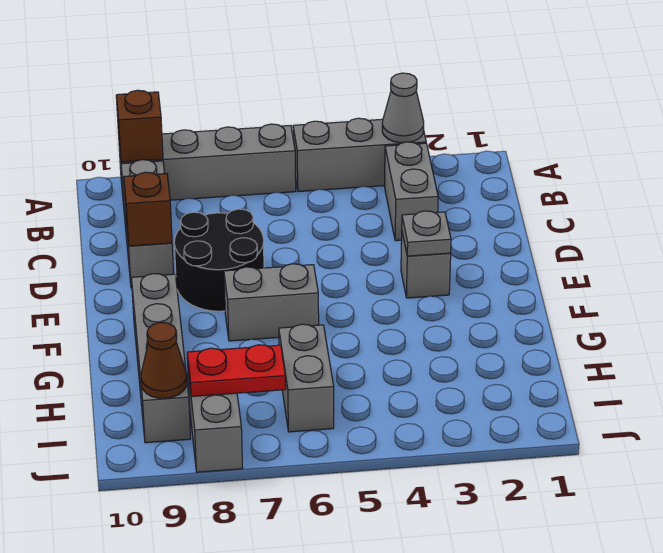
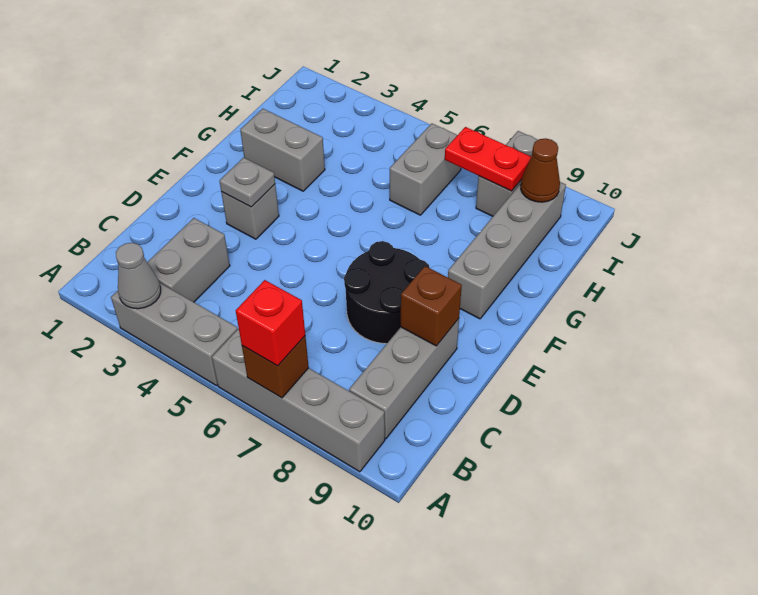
none -> red brick A7 level 3
brown brick A9 level 2 -> brown brick A7 level 2
grey brick F6:F7 level 1 -> grey brick G2:G3 level 1

